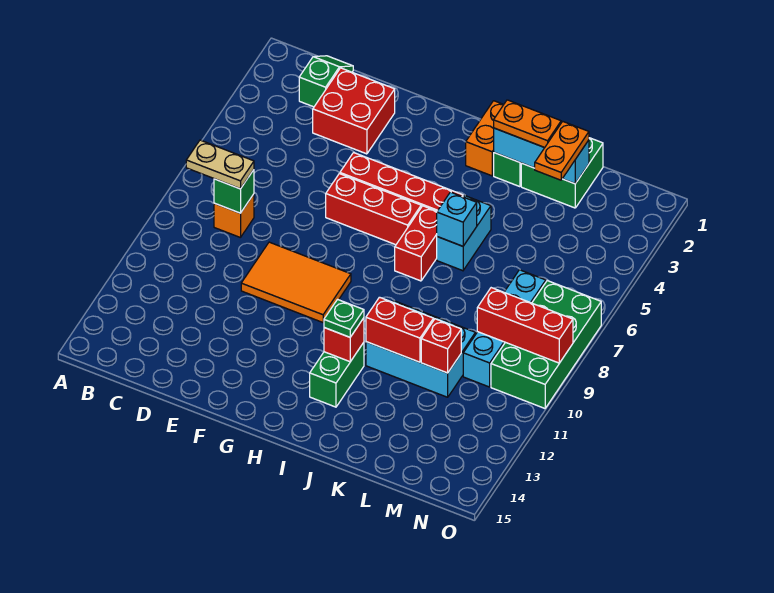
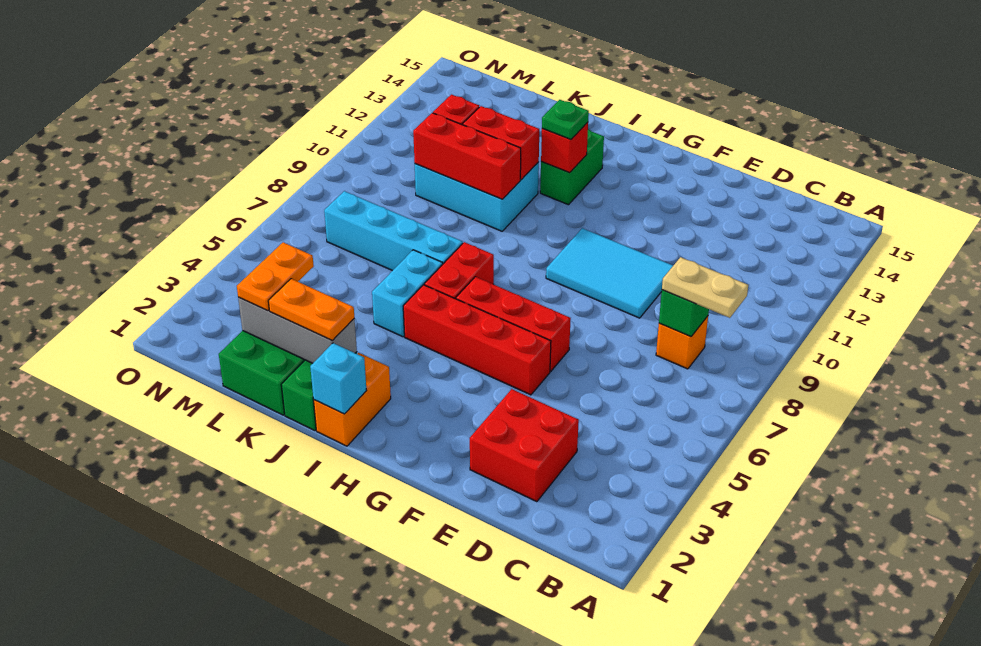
green slope C1:C2 level 1 top 2 -> none
orange tile E9:G10 level 1 -> cyan tile E9:G10 level 1
cyan brick J2:L2 level 2 -> grey brick J2:L2 level 2
cyan brick J6 level 2 -> cyan brick I1 level 2
cyan brick M7:M10 level 1 -> cyan brick J7:M7 level 1
red brick M9:O9 level 2 -> red brick J10:L10 level 2
green brick N7:O10 level 1 -> none

